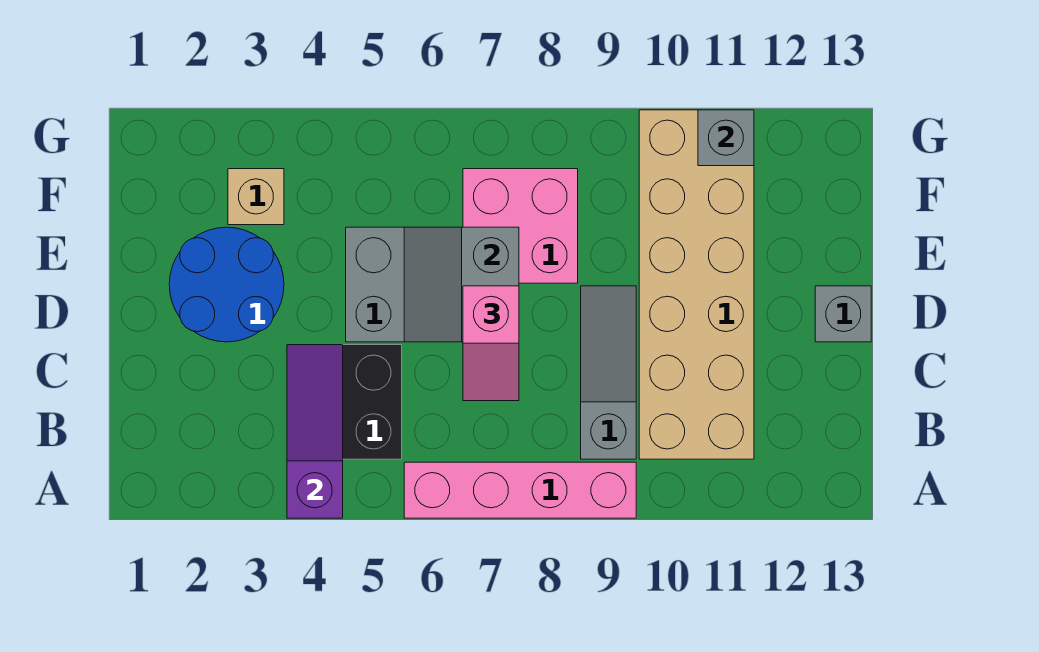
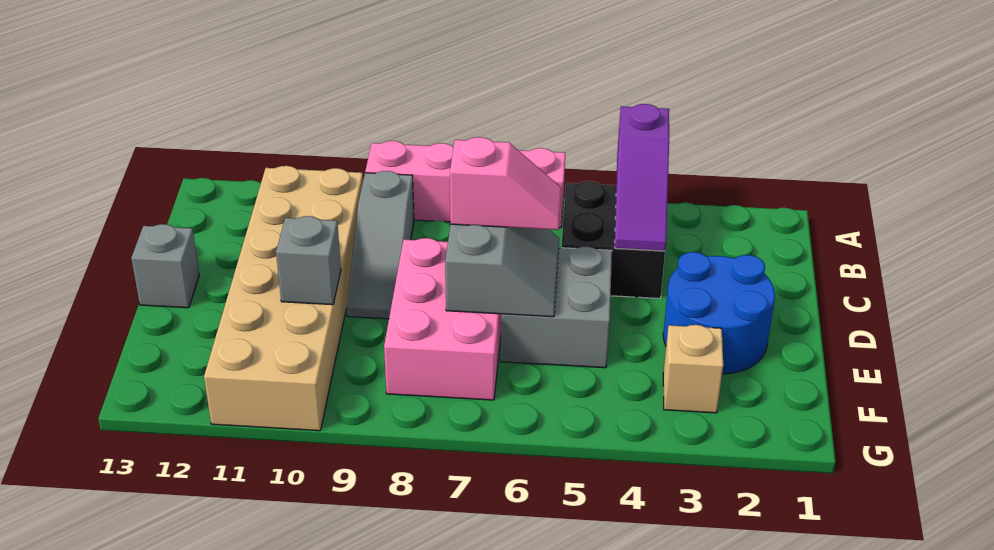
pink slope C7:D7 level 3 top D -> pink slope D6:D7 level 3 top 7
pink brick E7:F8 level 1 -> pink brick D7:F8 level 1
grey brick G11 level 2 -> grey brick E10 level 2

